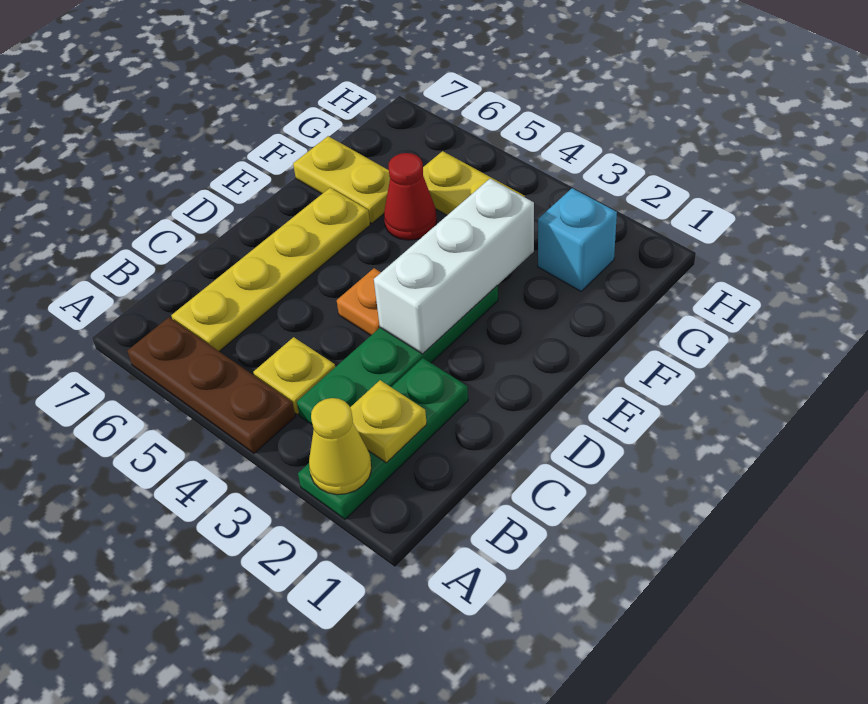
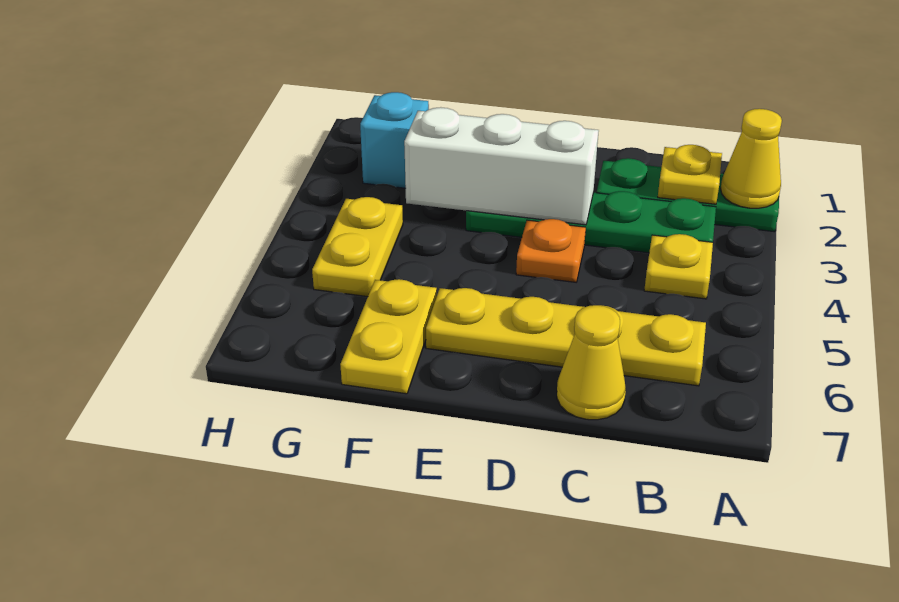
brown plate A4:A6 level 1 -> none
none -> yellow cone C7 level 1
red cone F5 level 1 -> none

